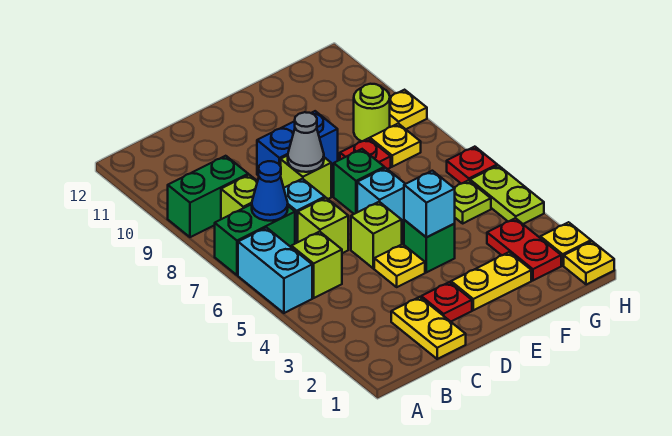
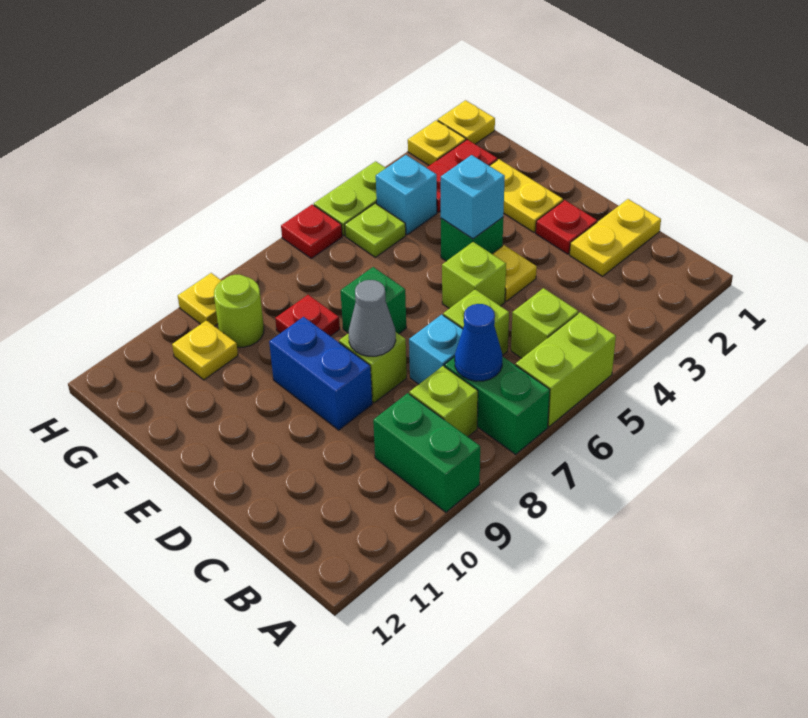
cyan brick A5:A6 level 1 -> lime brick A5:A6 level 1
cyan brick E6 level 1 -> cyan brick G4 level 1
yellow plate G8 level 1 -> yellow plate G10 level 1

